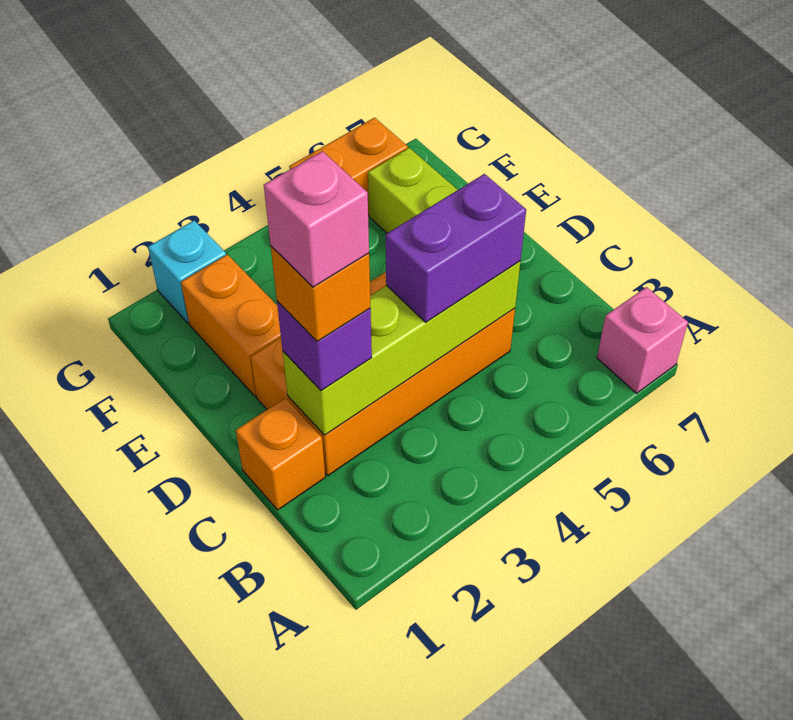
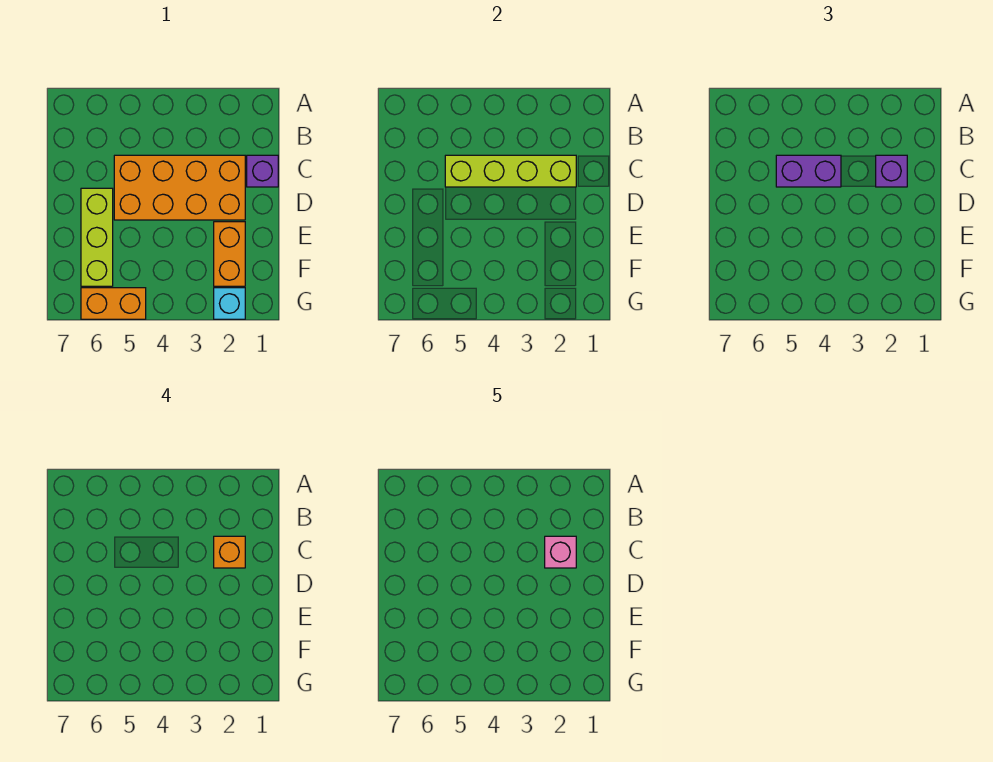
pink brick A7 level 1 -> none
orange brick C1 level 1 -> purple brick C1 level 1

